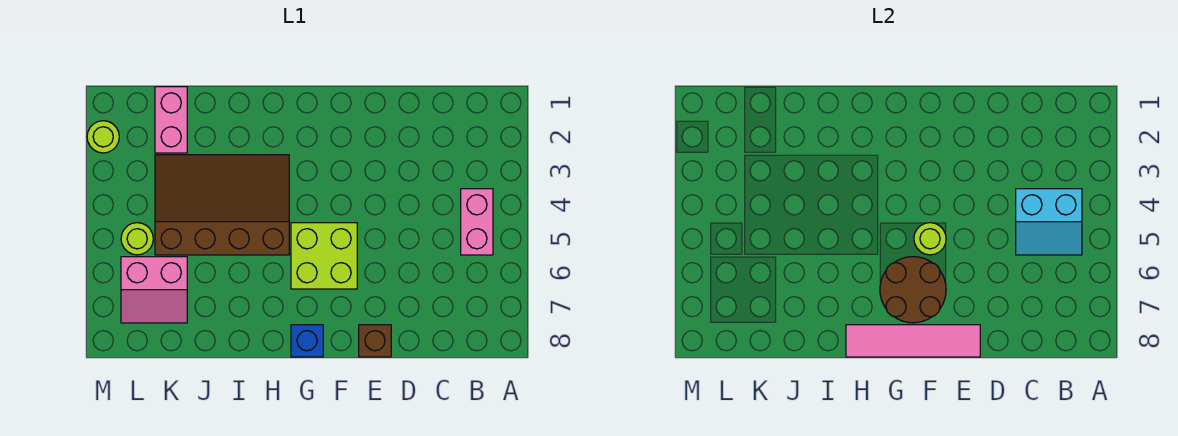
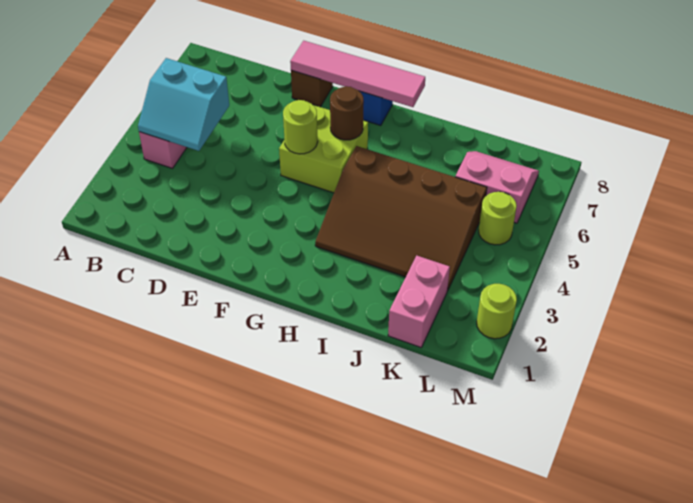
cyan slope B4:C5 level 2 top 4 -> cyan slope B4:C5 level 2 top 5
brown round brick F6:G7 level 2 -> brown round brick G6 level 2

